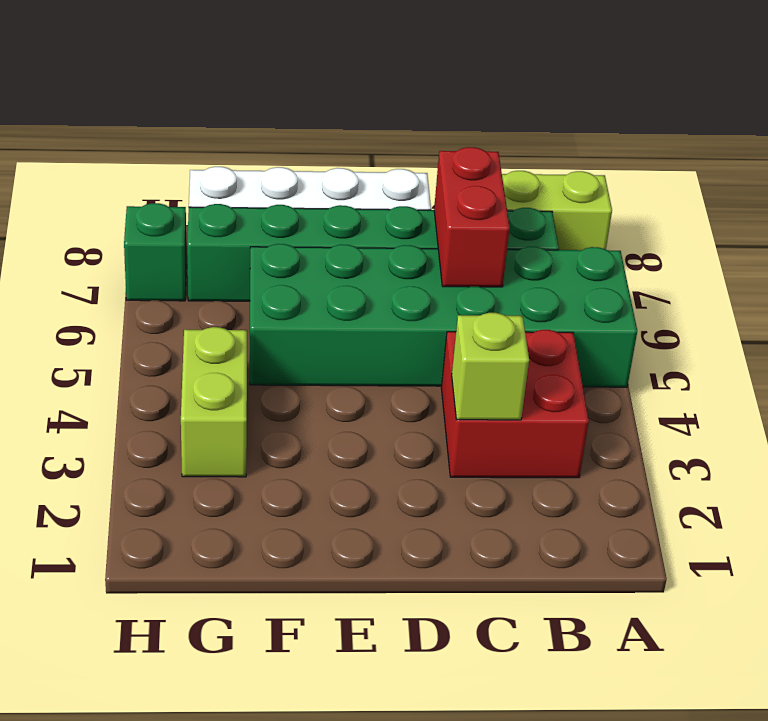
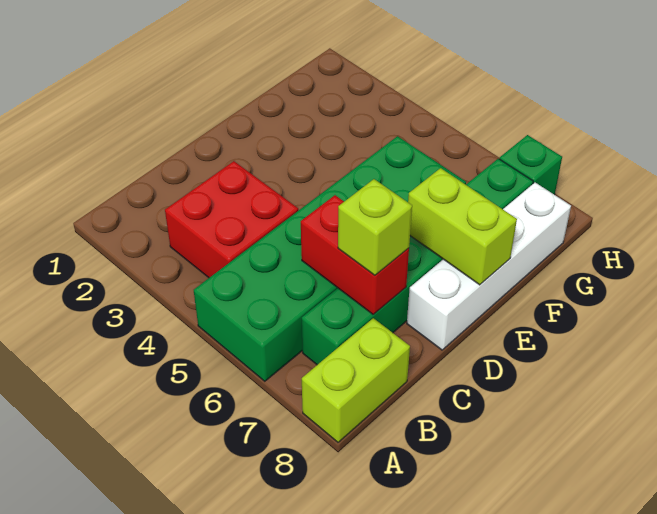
lime brick C3 level 2 -> lime brick C7 level 3
lime brick G3:G4 level 1 -> lime brick E7:E8 level 2

